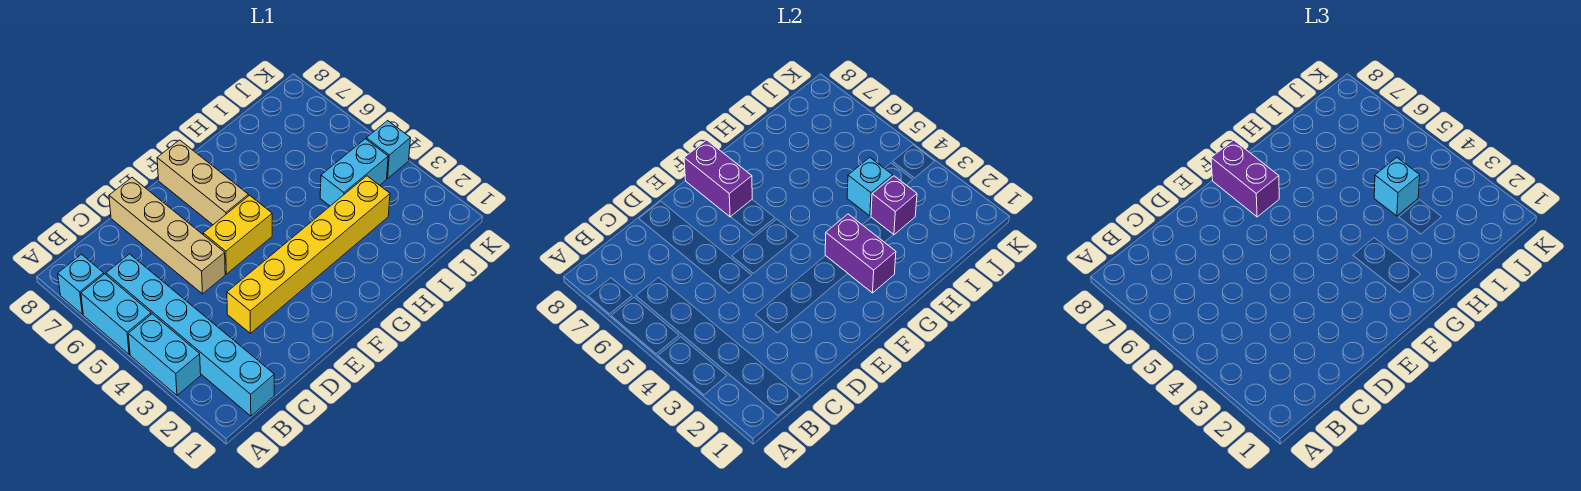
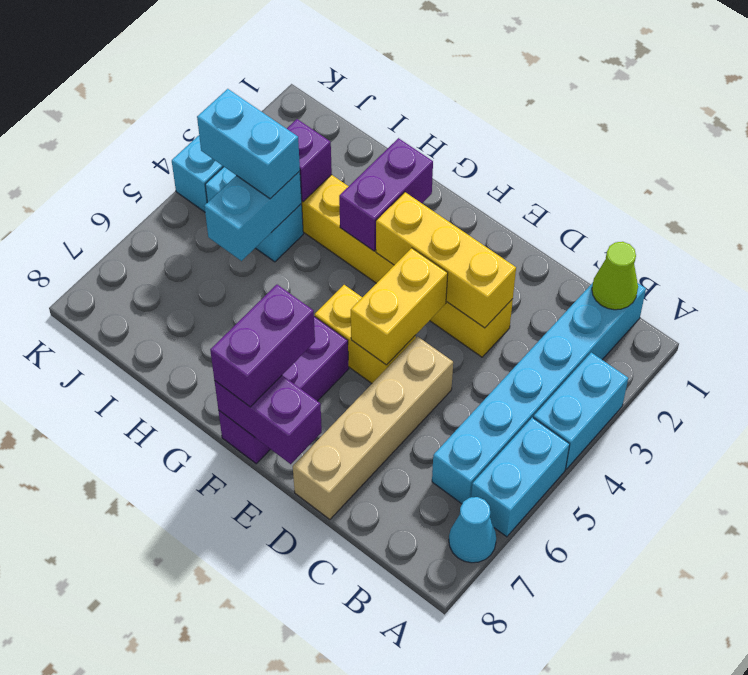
cyan brick A7 level 1 -> cyan cone A7 level 1
none -> lime cone B1 level 2
none -> yellow brick D3:F3 level 2
none -> yellow brick E4:E5 level 2
tan brick F6:F8 level 1 -> purple brick F6:F8 level 1
purple brick F7:F8 level 2 -> purple brick E8:F8 level 2
cyan brick I4 level 2 -> cyan brick I4:I5 level 2
cyan brick I4 level 3 -> cyan brick I4:J4 level 3

